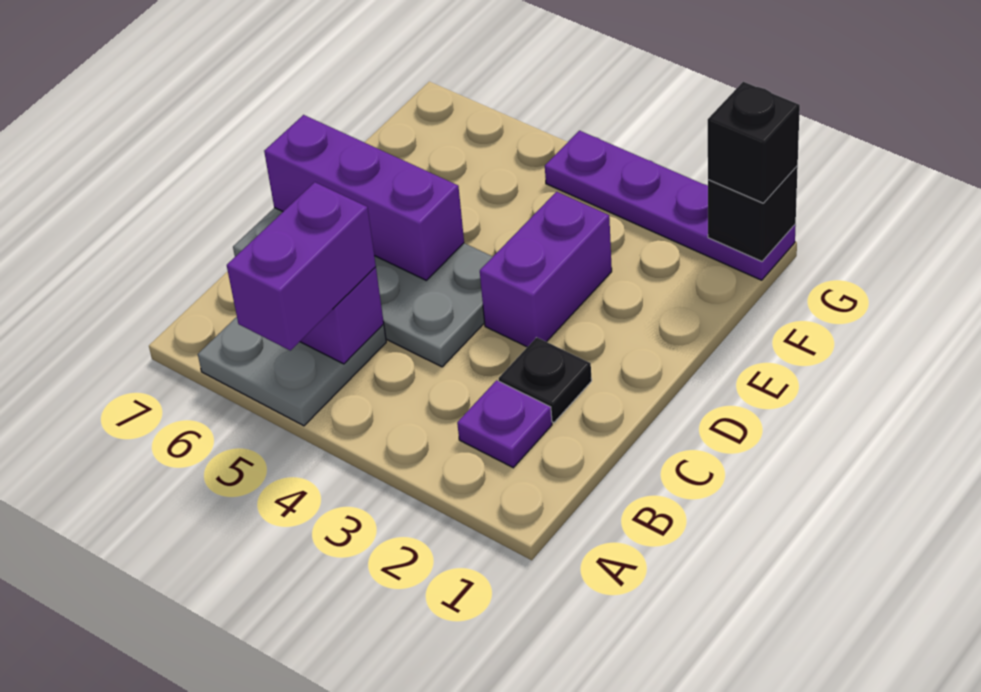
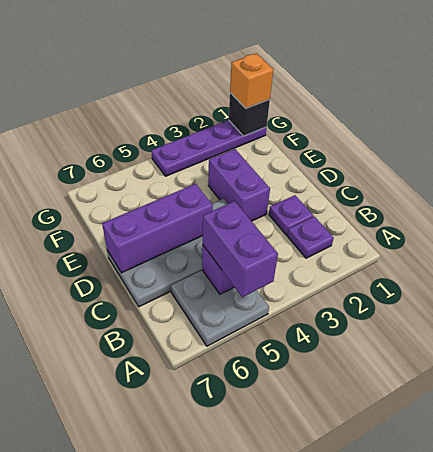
black plate C2 level 1 -> purple plate C2 level 1
black brick G1 level 3 -> orange brick G1 level 3

